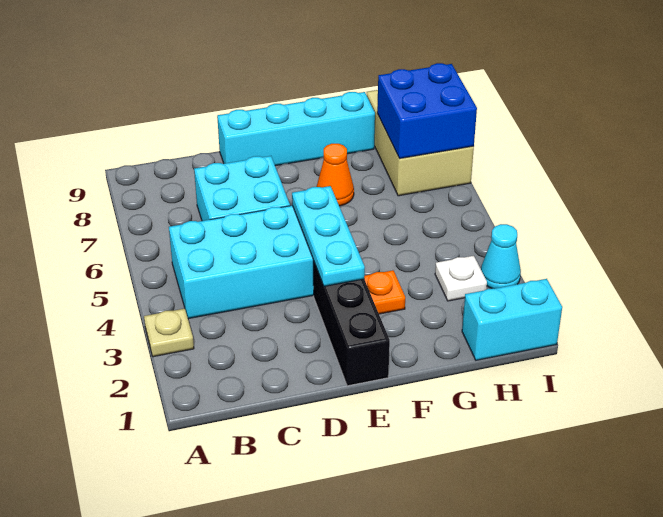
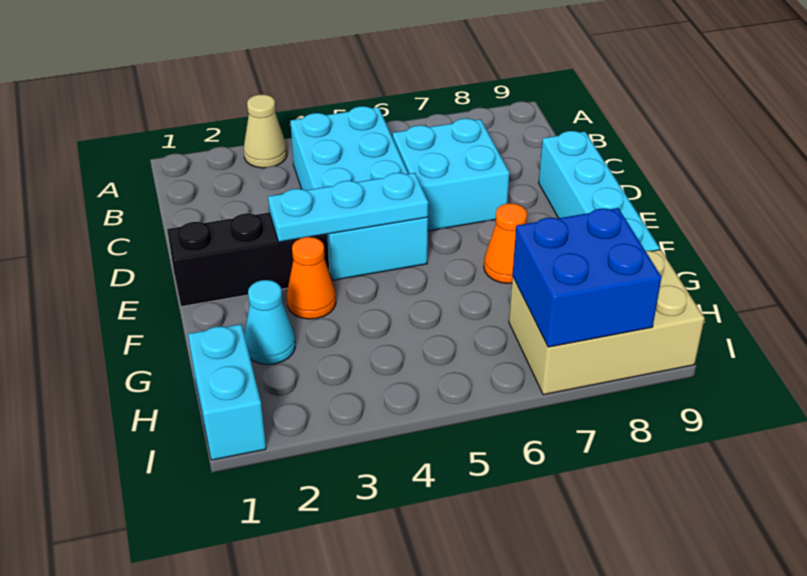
tan plate A3 level 1 -> tan cone A3 level 1
orange plate F3 level 1 -> orange cone F3 level 1
white plate H3 level 1 -> none
cyan cone I3 level 1 -> cyan cone G2 level 1

